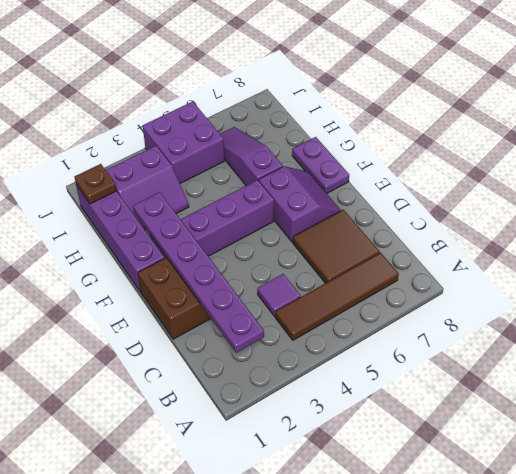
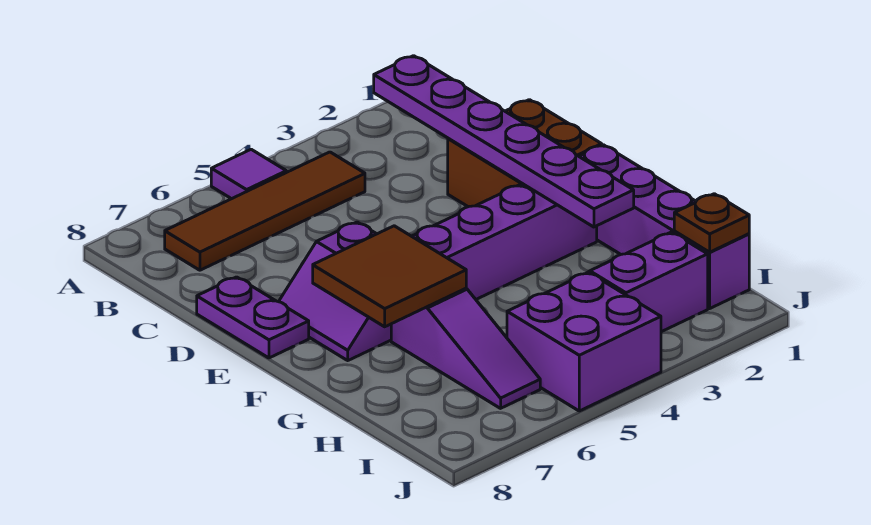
purple tile C4 level 1 -> purple tile A5 level 1
brown tile C6:D7 level 1 -> brown tile F6:G7 level 2
purple plate F8:G8 level 1 -> purple plate D8:E8 level 1

